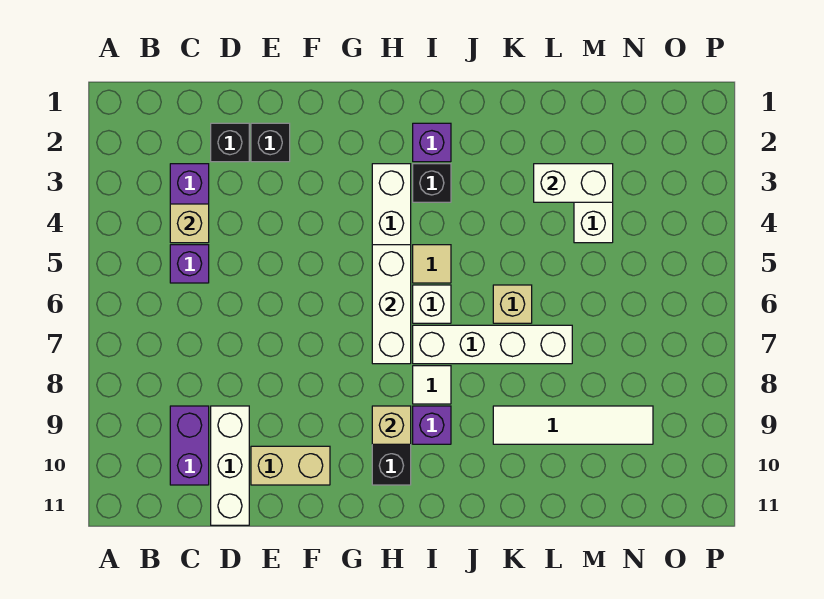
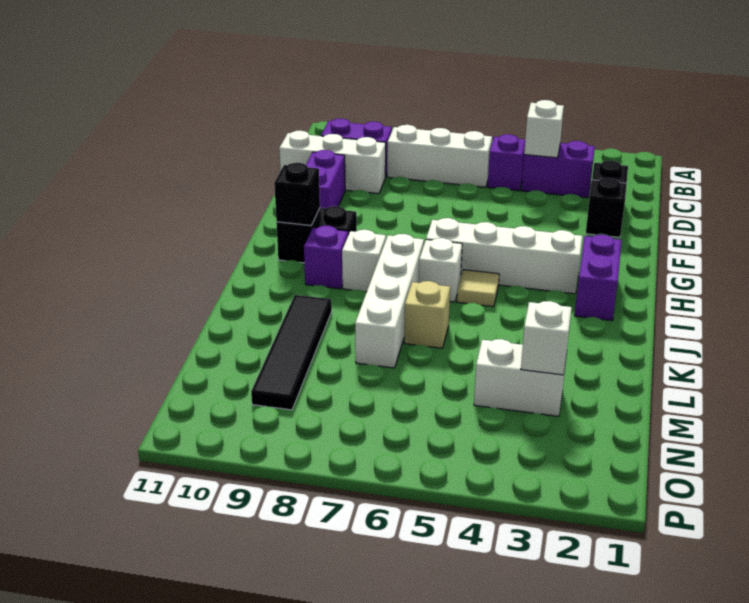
tan brick C4 level 2 -> white brick C4 level 2
tan brick E10:F10 level 1 -> purple brick E10:F10 level 1
white brick H5:H7 level 2 -> white brick C6:C8 level 1
tan brick H9 level 2 -> none
purple brick I2 level 1 -> purple brick H2:I2 level 1
black brick I3 level 1 -> black brick H10 level 2
white tile I8 level 1 -> white brick I8 level 1
white tile K9:N9 level 1 -> black tile K9:N9 level 1
white brick L3:M3 level 2 -> white brick M3 level 2

